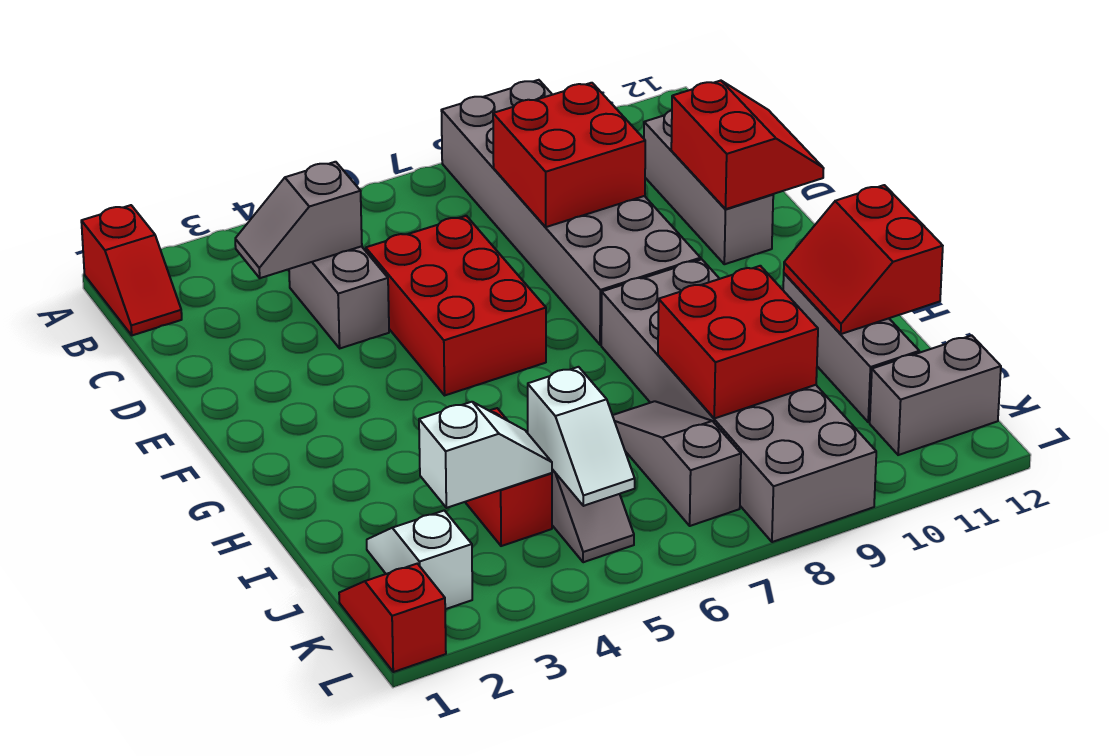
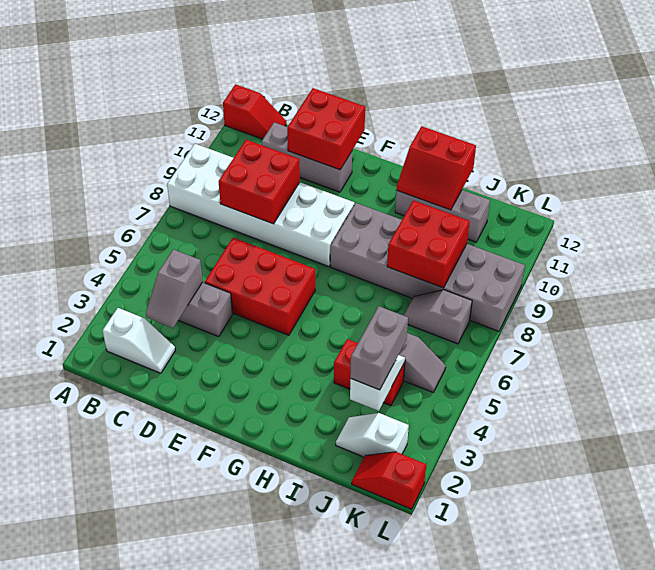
red slope A1:B1 level 1 top A -> red slope A12:B12 level 1 top A
grey brick A8:F9 level 1 -> white brick A8:F9 level 1
red slope D11:E12 level 2 top 11 -> red brick D11:E12 level 2
grey slope I7:K7 level 1 top K -> grey slope J7:K7 level 1 top K
white slope J5:K5 level 2 top J -> white slope B2:C2 level 1 top B
grey brick K11:K12 level 1 -> grey brick J3:J4 level 3

